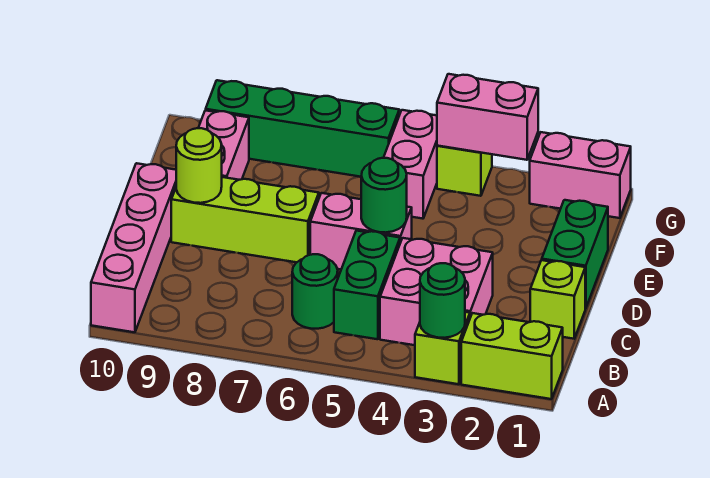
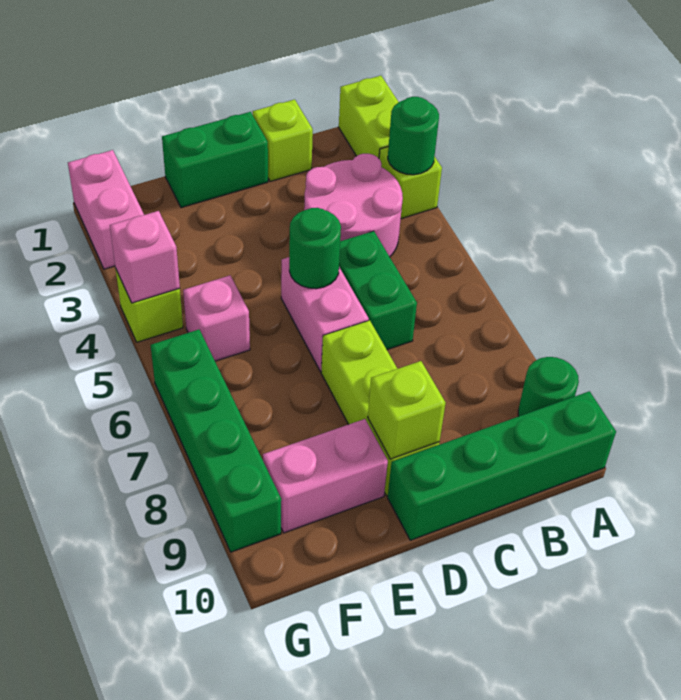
pink brick A10:D10 level 1 -> green brick A10:D10 level 1
pink brick B3:C4 level 1 -> pink round brick B3:C4 level 1
green brick B5:C5 level 1 -> green brick C5:C6 level 1
green round brick B6 level 1 -> green round brick A9 level 1
lime round brick D9 level 2 -> lime brick D9 level 2
pink brick F5:G5 level 1 -> pink brick F5 level 1
pink brick G3:G4 level 2 -> pink brick G4 level 2

